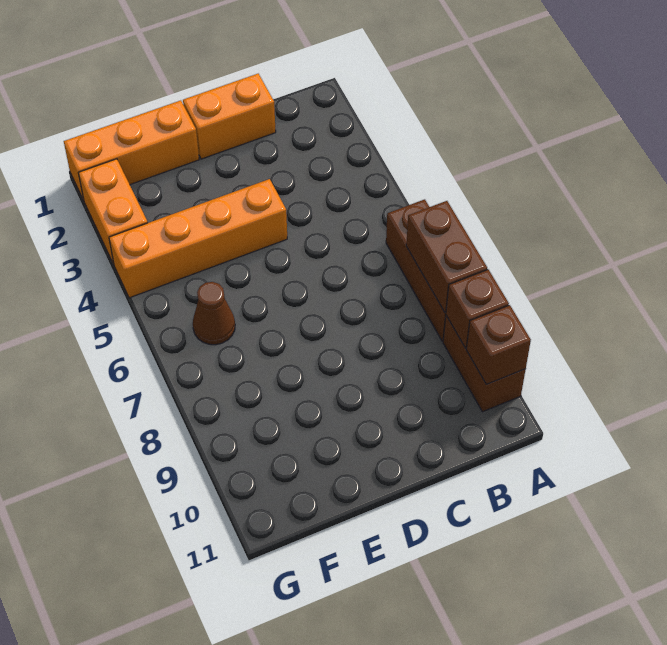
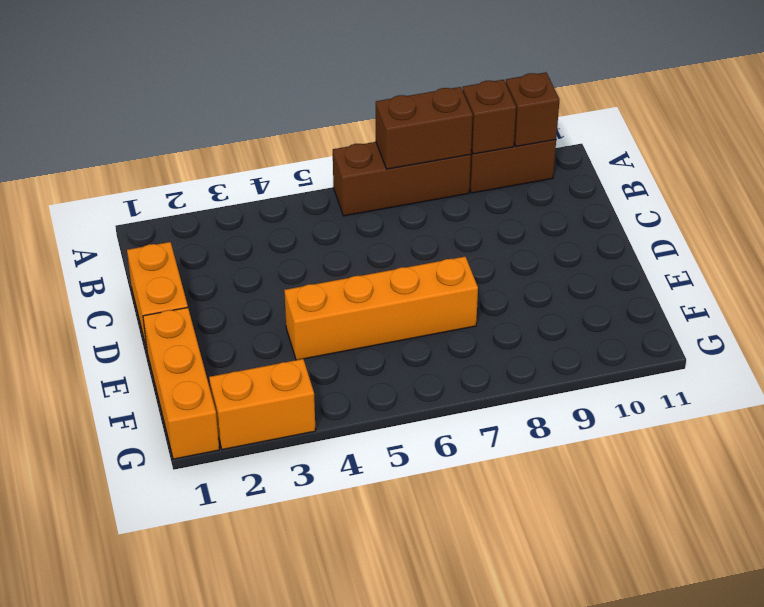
orange brick D4:G4 level 1 -> orange brick E4:E7 level 1
brown cone F6 level 1 -> none

